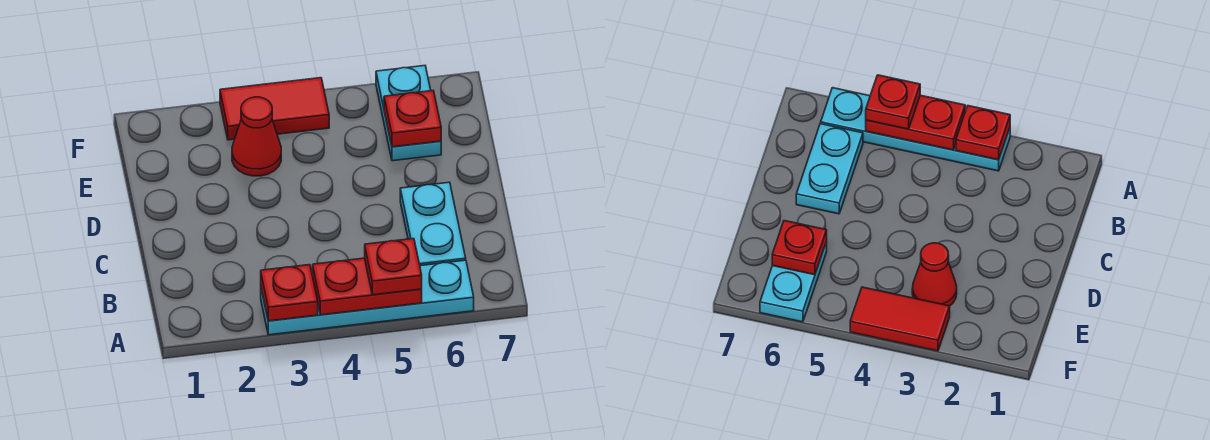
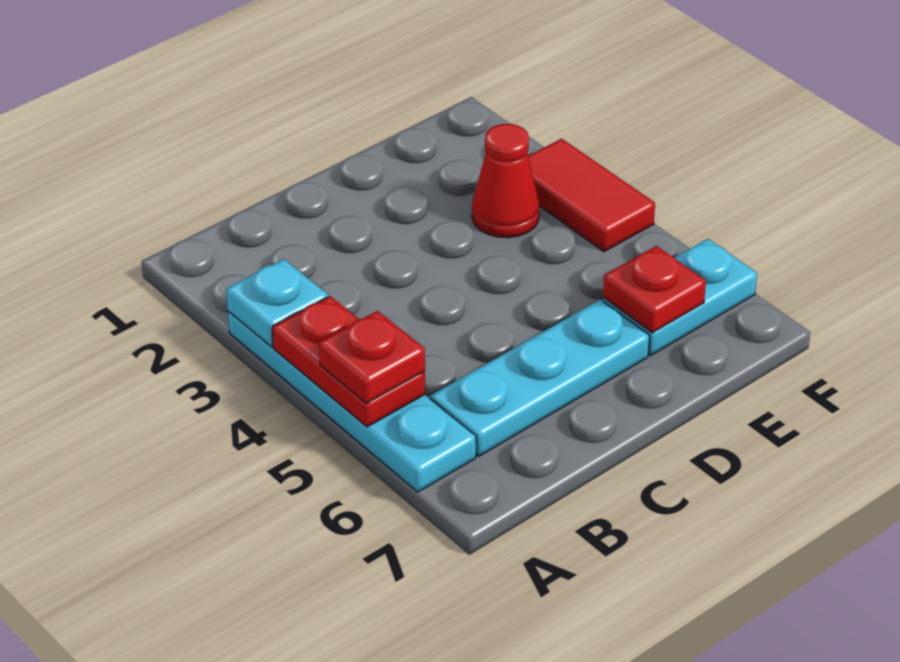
red plate A3 level 2 -> cyan plate A3 level 2
cyan plate B6:C6 level 1 -> cyan plate B6:D6 level 1

